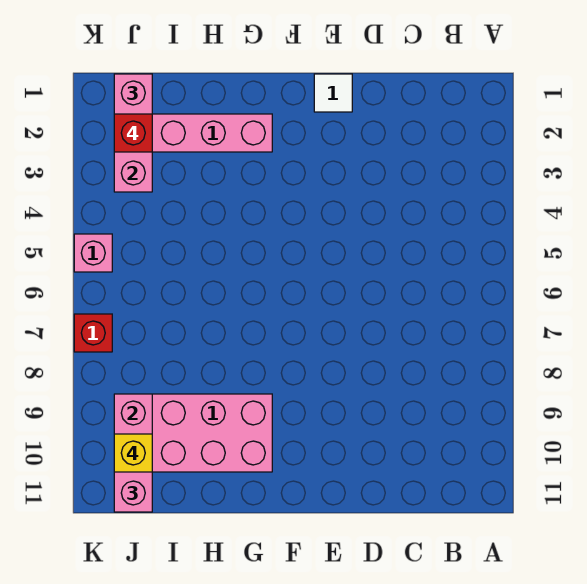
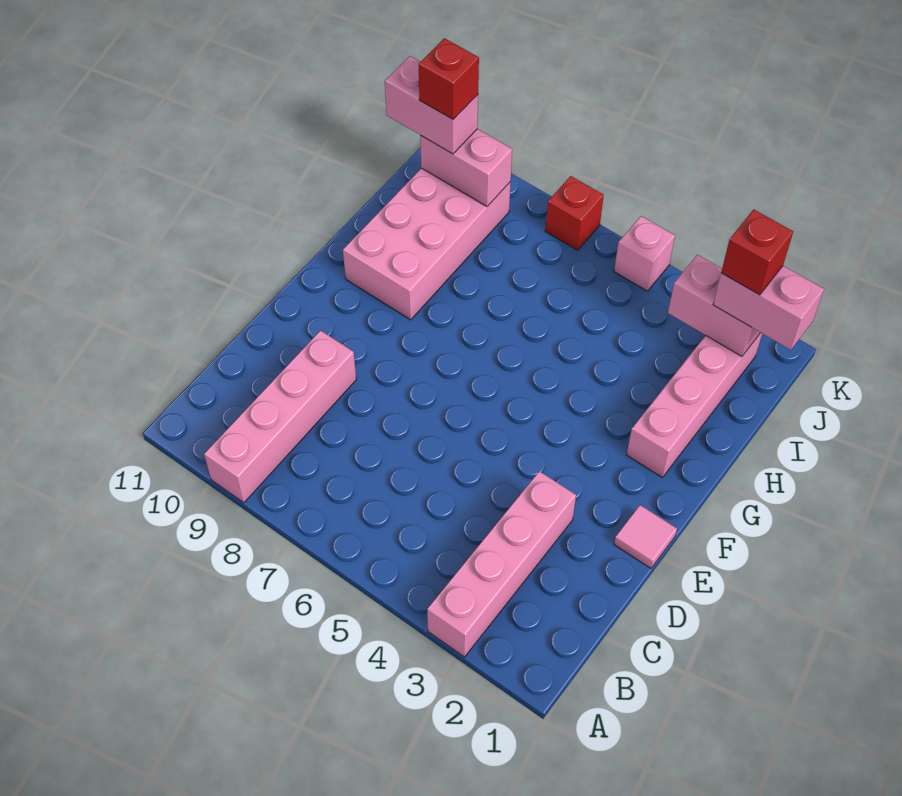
none -> pink brick A3:D3 level 1
none -> pink brick A9:D9 level 1
white tile E1 level 1 -> pink tile E1 level 1
yellow brick J10 level 4 -> red brick J10 level 4

